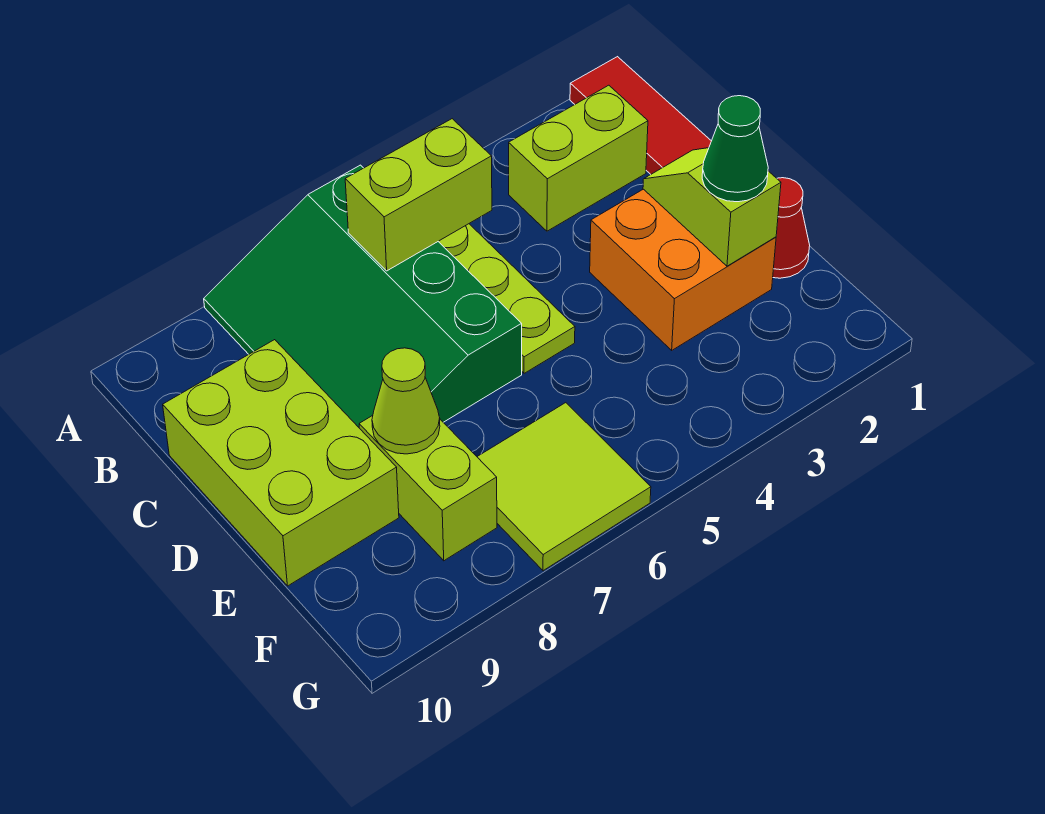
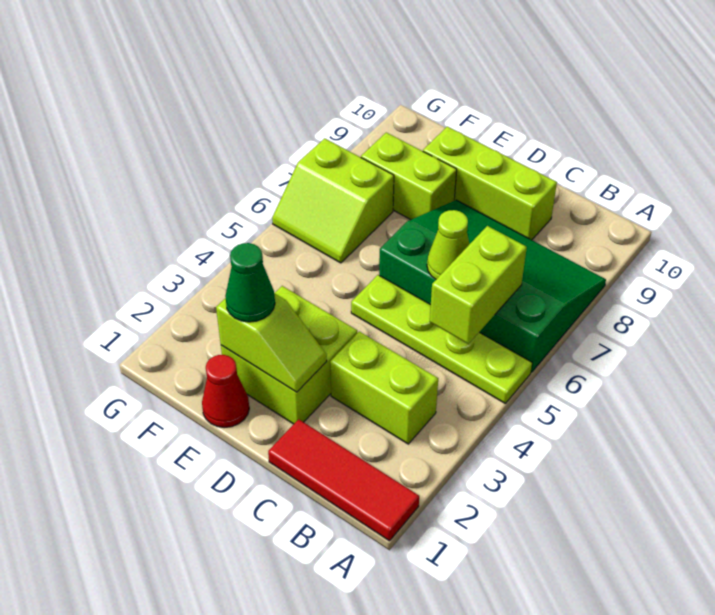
lime brick B2:B3 level 1 -> lime brick B3:C3 level 1
lime brick C9:E10 level 1 -> lime brick C9:E9 level 1
orange brick D2:E3 level 1 -> lime brick D2:E3 level 1
lime cone E8 level 2 -> lime cone C6 level 2
lime tile F6:G7 level 1 -> lime slope F6:G7 level 1 top 7

